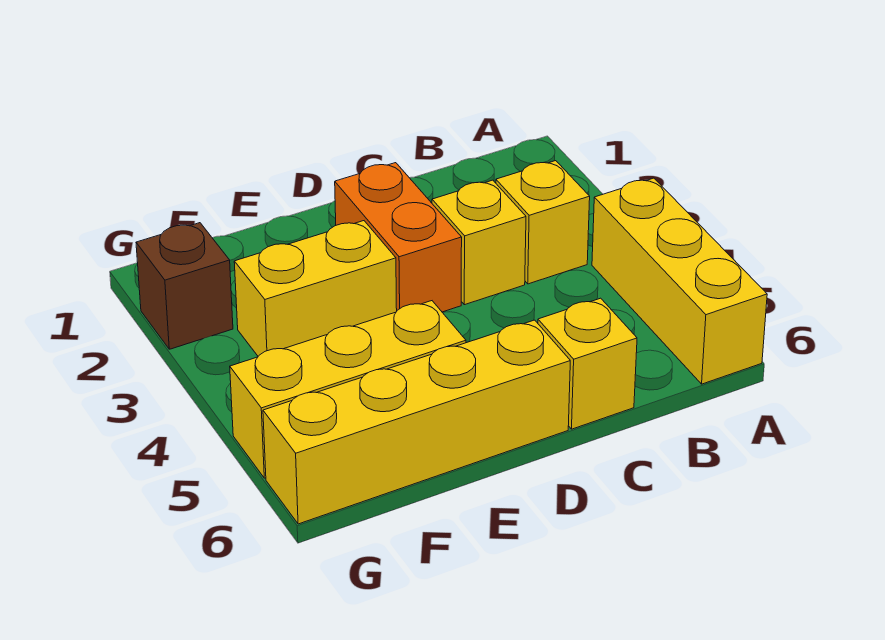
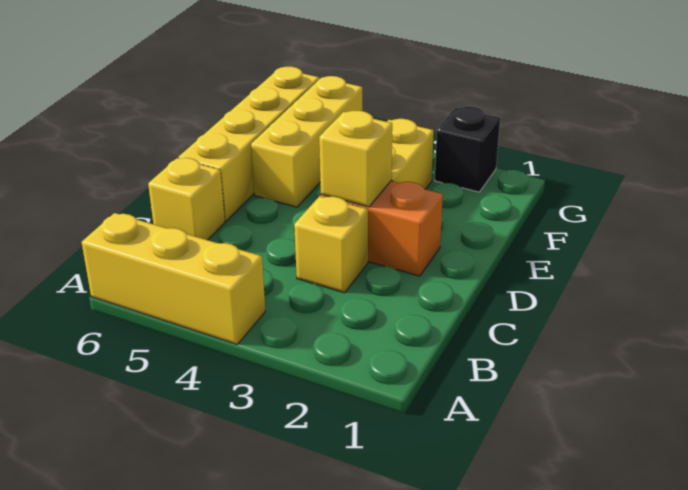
yellow brick B3 level 1 -> yellow brick D3 level 2
brown brick G2 level 1 -> black brick G2 level 1

